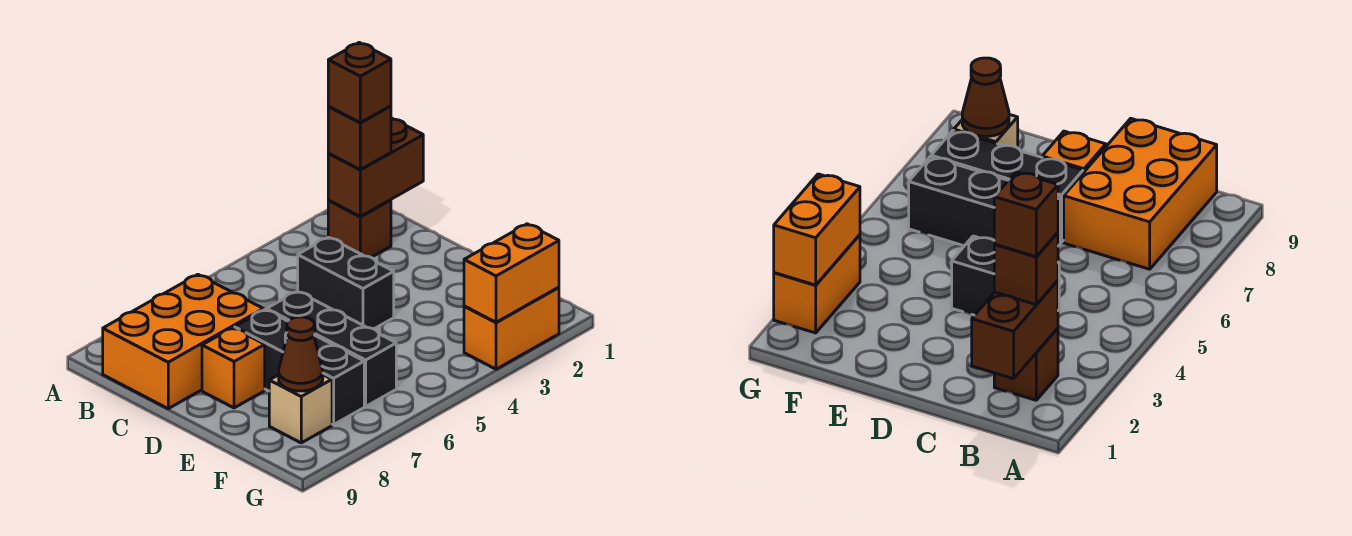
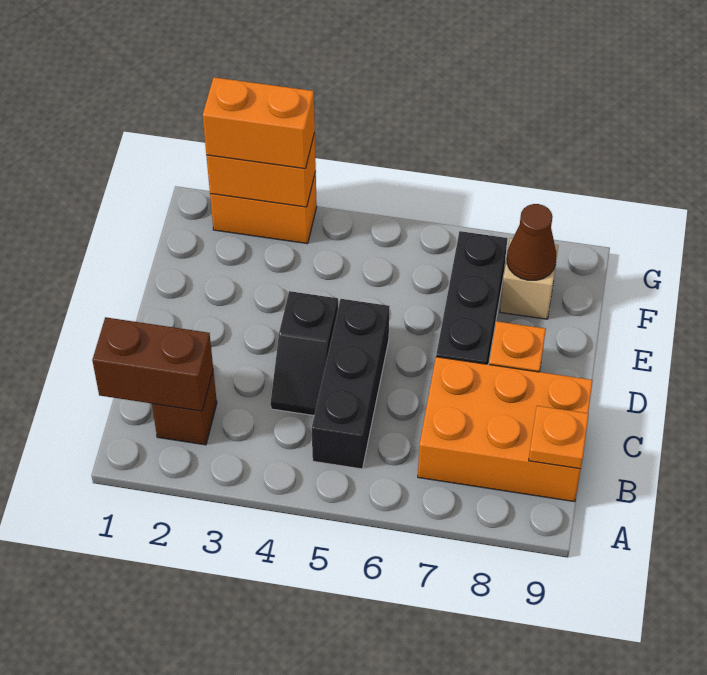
brown brick B2 level 3 -> none
brown brick B2 level 4 -> none
none -> orange plate B9 level 2
black brick C4:D4 level 1 -> black slope C4:D4 level 1 top D
black brick D6:F6 level 1 -> black brick B5:D5 level 1
none -> orange brick G2:G3 level 3

